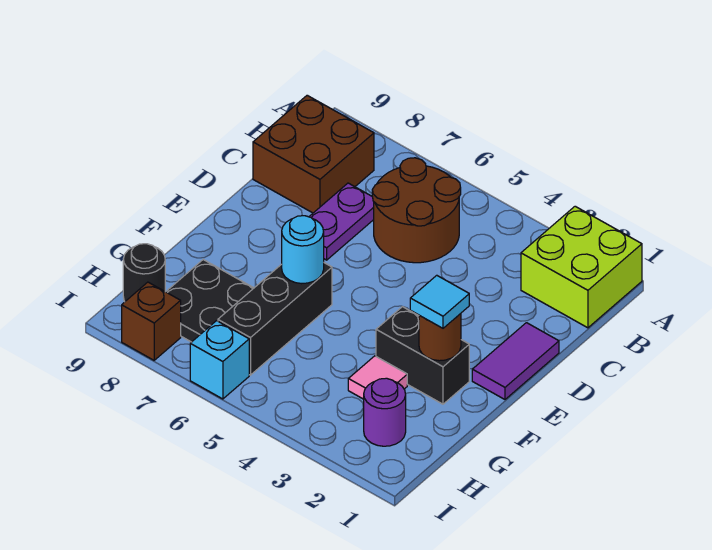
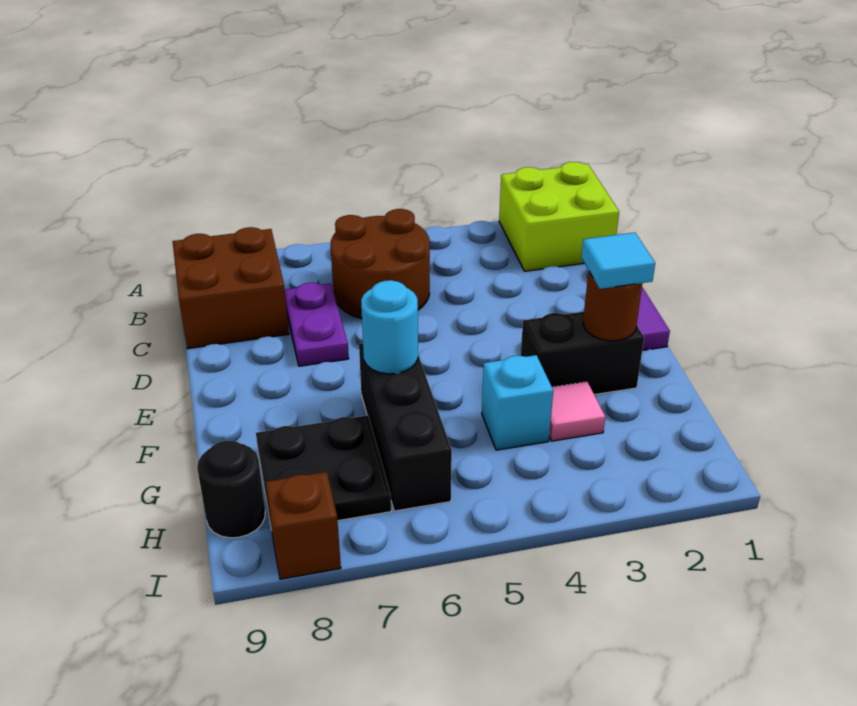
purple round brick H2 level 1 -> none
cyan brick I6 level 1 -> cyan brick G4 level 1

